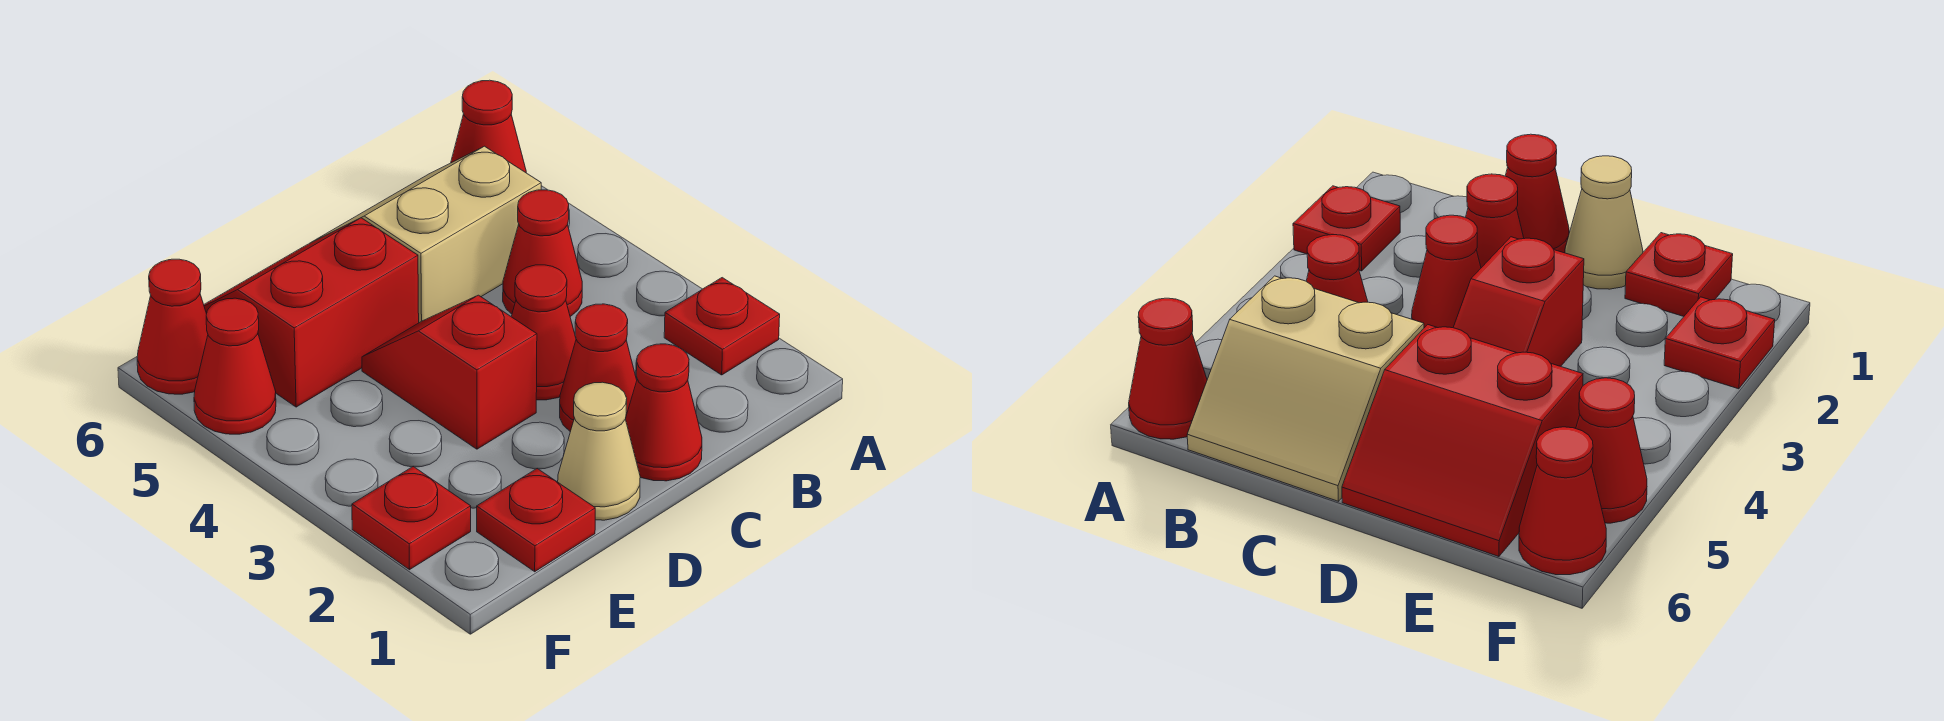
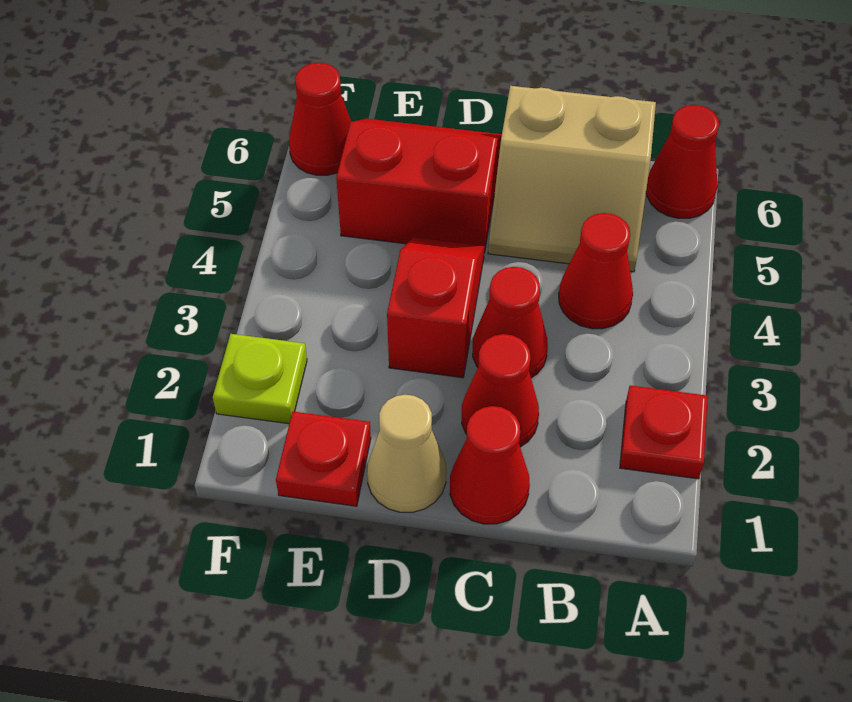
tan slope B5:C6 level 1 top 5 -> tan slope B5:C6 level 1 top 6
red plate F2 level 1 -> lime plate F2 level 1
red cone F5 level 1 -> none

